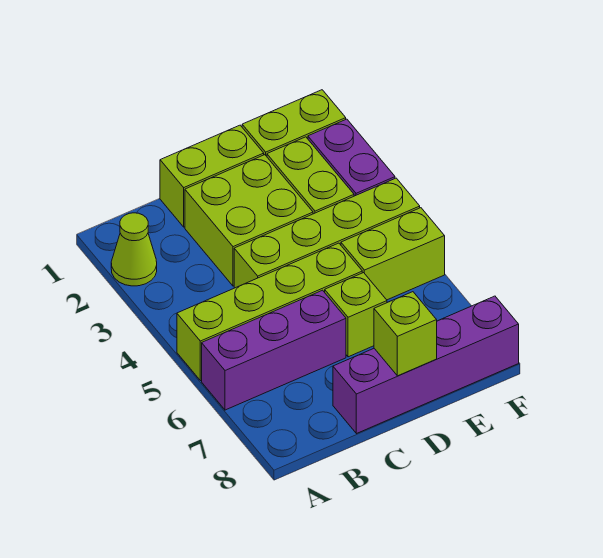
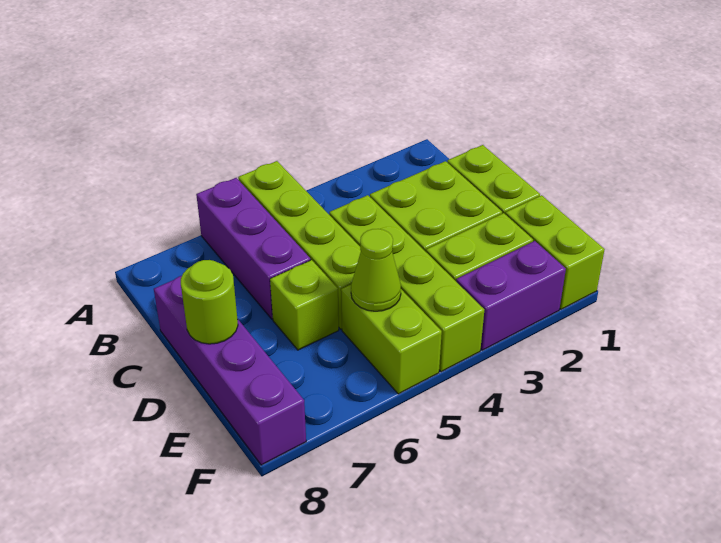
lime cone A2 level 1 -> lime cone E5 level 2
lime brick D8 level 2 -> lime round brick D8 level 2

